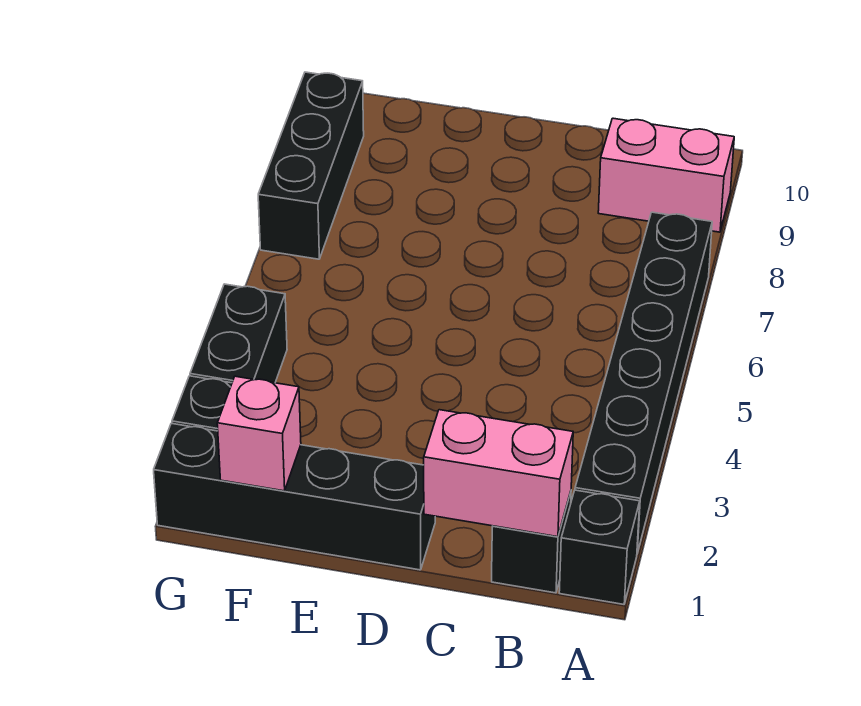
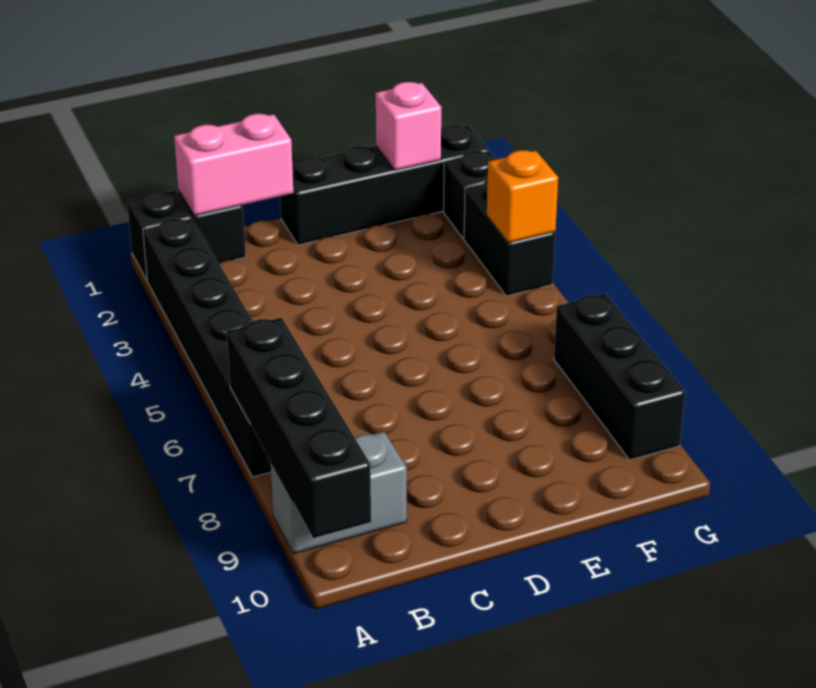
none -> black brick A7:A10 level 2
pink brick A9:B9 level 1 -> grey brick A9:B9 level 1
none -> orange brick G4 level 2

